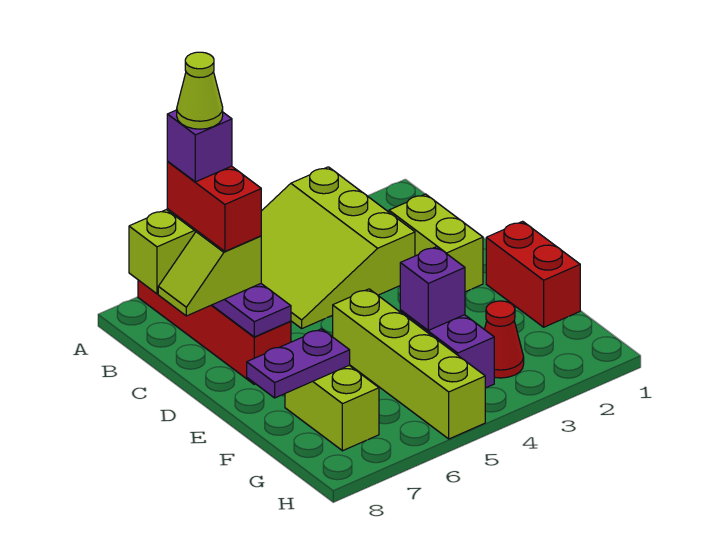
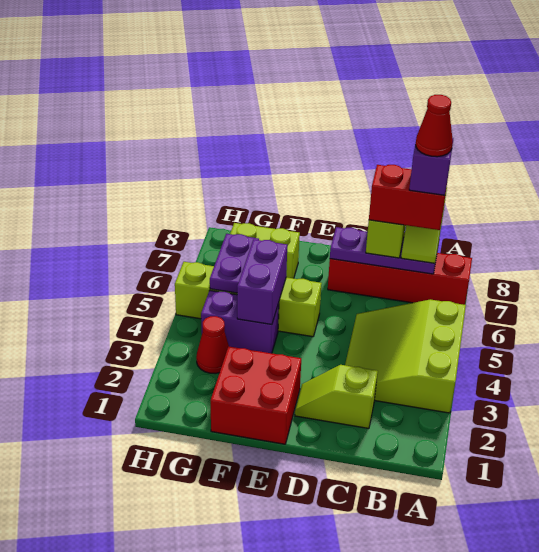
lime slope A3:C5 level 1 top 3 -> lime slope A3:C5 level 1 top A
lime cone B7 level 6 -> red cone B7 level 6
lime brick C2:D2 level 1 -> lime slope C2:D2 level 1 top C
red brick E1:F1 level 1 -> red brick E1:F2 level 1
purple brick F4 level 2 -> purple brick F4:F5 level 2
purple plate F7:F8 level 2 -> purple plate G5:G6 level 2

